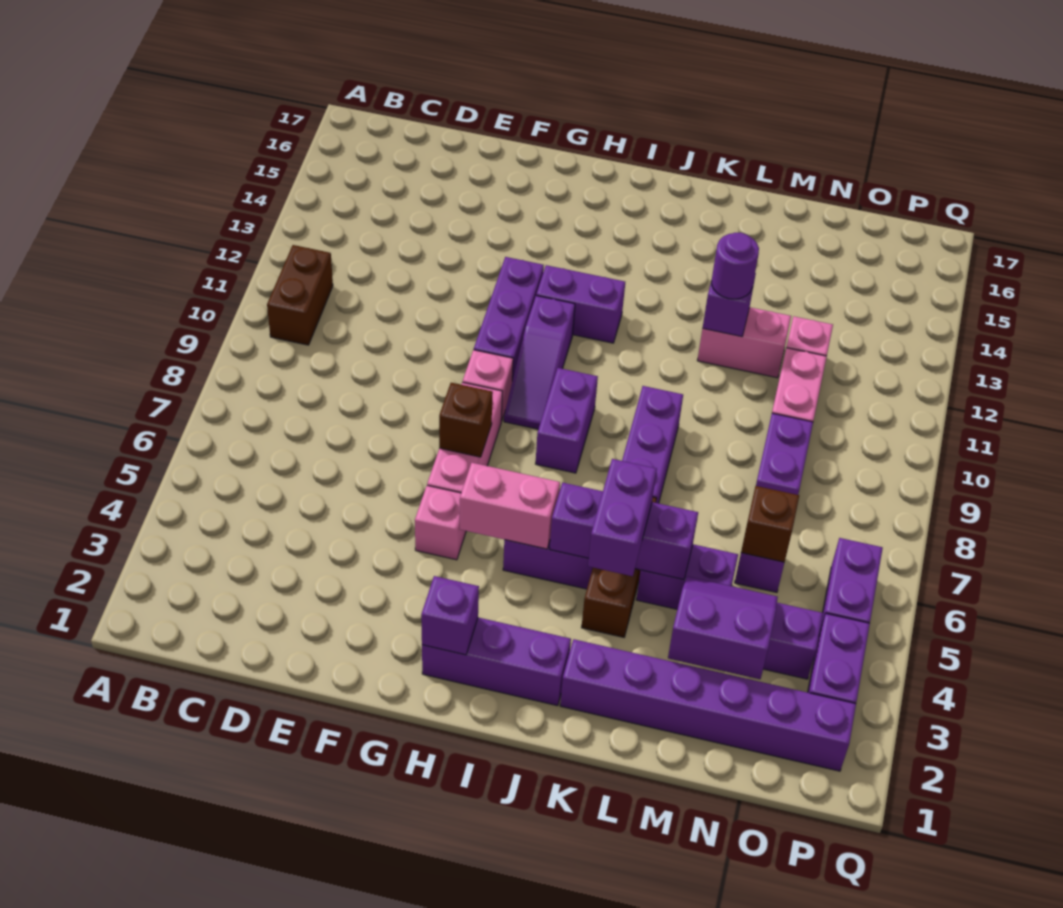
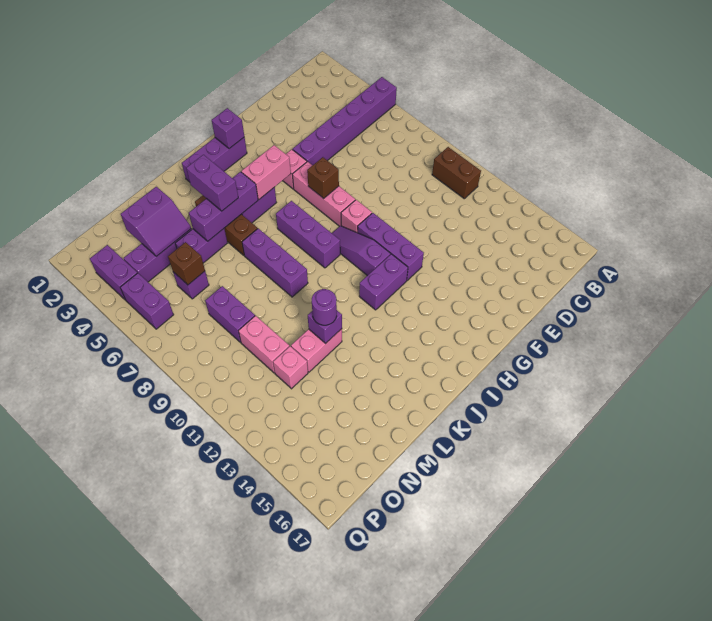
purple brick I8:I9 level 1 -> purple brick I7:I9 level 1
purple brick K2:P2 level 1 -> purple brick A5:F5 level 1

